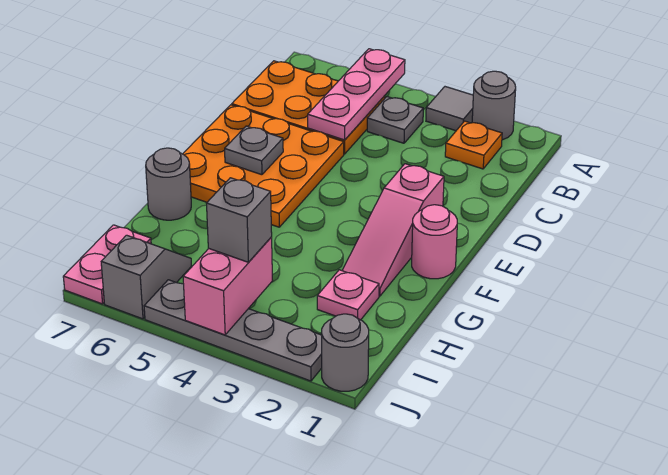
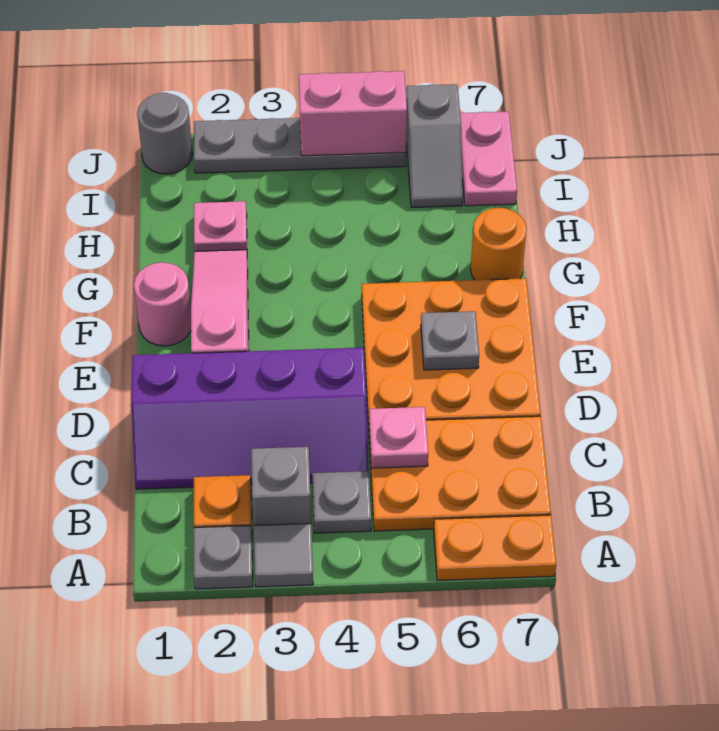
grey round brick A2 level 1 -> grey plate A2 level 1
pink plate A5:C5 level 2 -> pink plate C5 level 2
none -> orange plate A6:A7 level 1
none -> purple slope C1:D4 level 1 top D
grey round brick G7 level 1 -> orange round brick G7 level 1
pink brick I4:J4 level 2 -> pink brick J4:J5 level 2
grey brick I4 level 3 -> grey brick B3 level 1

